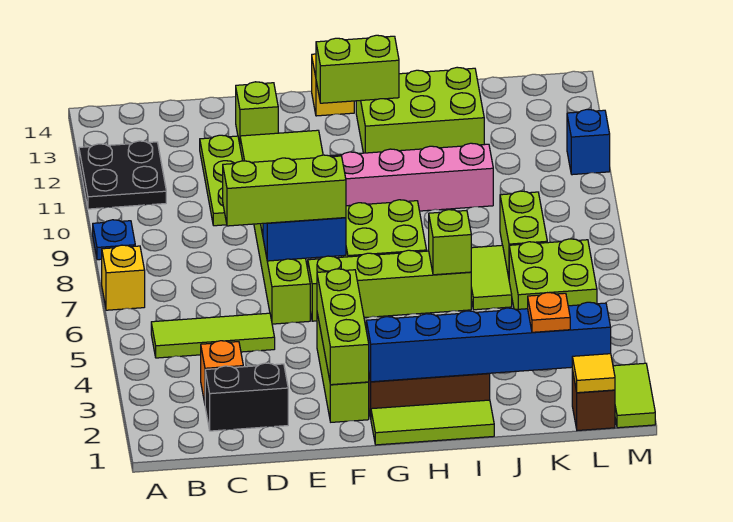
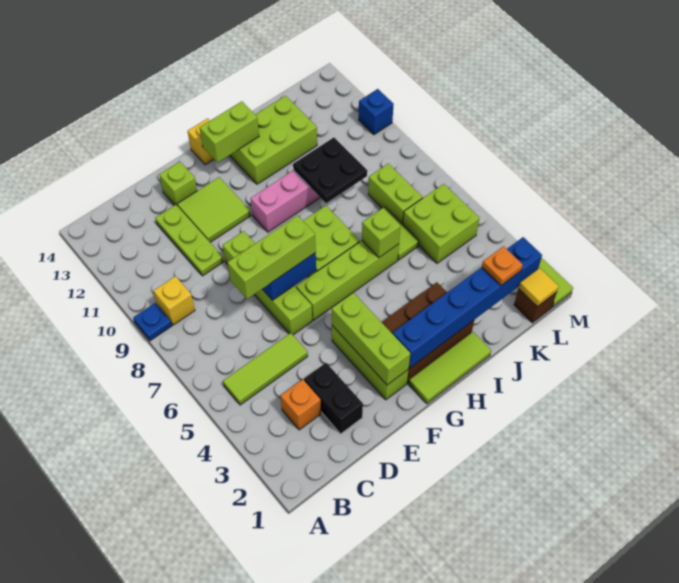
yellow brick A7 level 1 -> yellow brick B9 level 1
black plate A11:B12 level 1 -> black plate I9:J10 level 2
black brick C2:D2 level 1 -> black brick D2:D3 level 1

